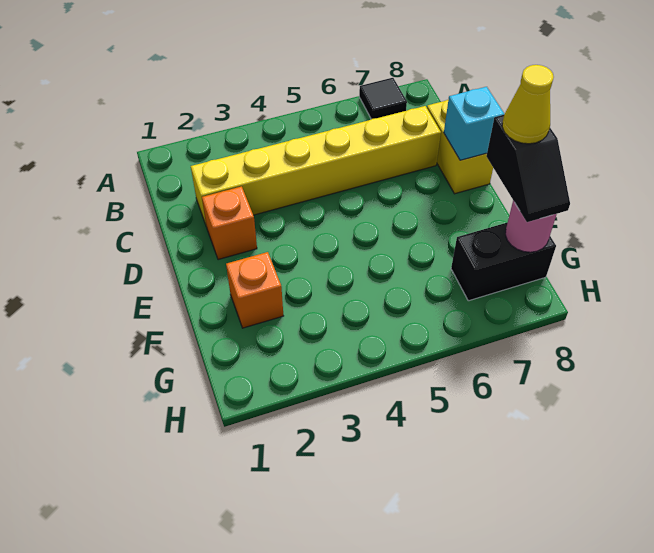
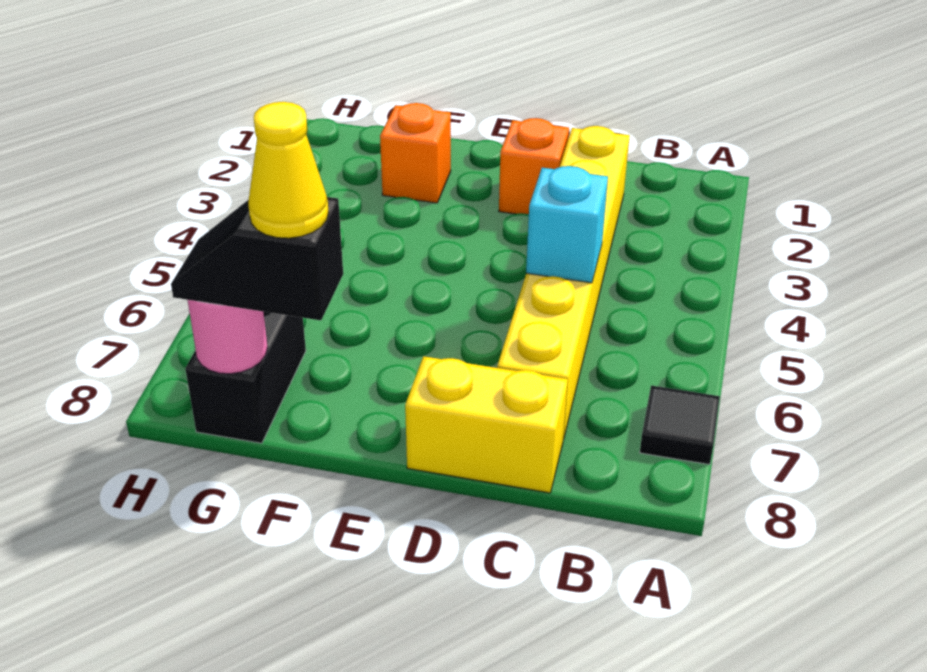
cyan brick D8 level 2 -> cyan brick C5 level 2

